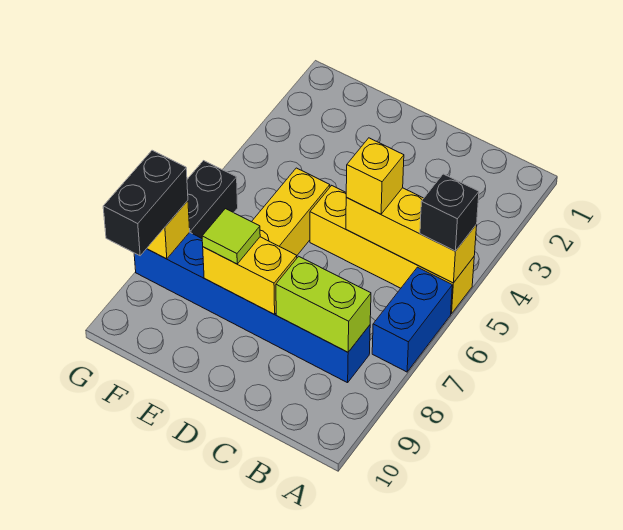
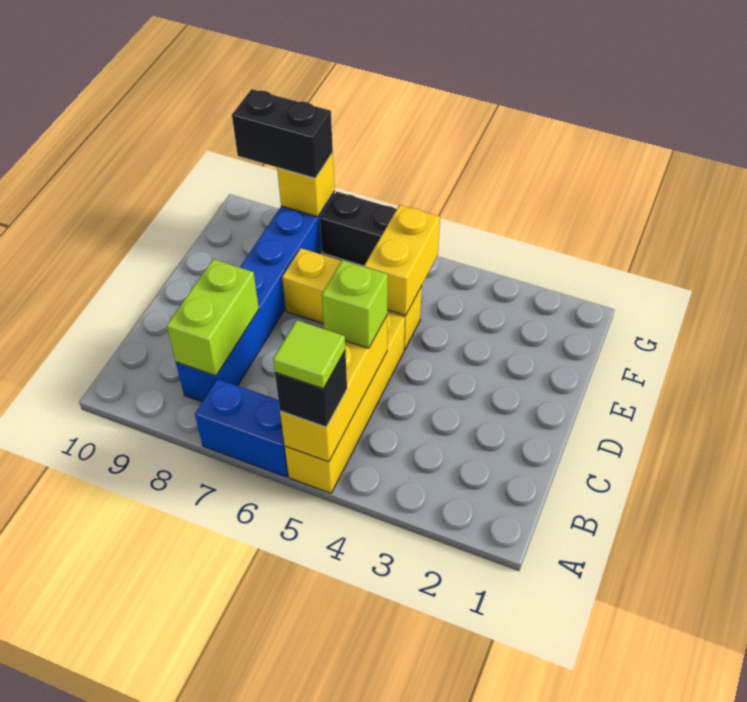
yellow brick C5 level 3 -> lime brick C5 level 3
yellow brick D8:E8 level 2 -> yellow brick E5:F5 level 2
lime tile E8 level 3 -> lime tile A5 level 4

